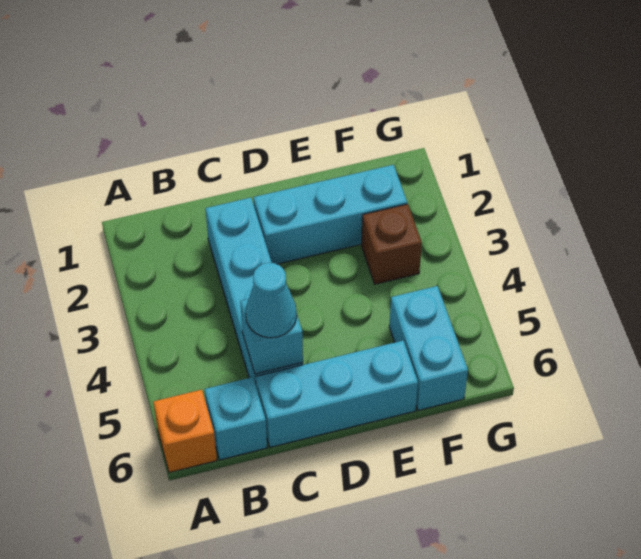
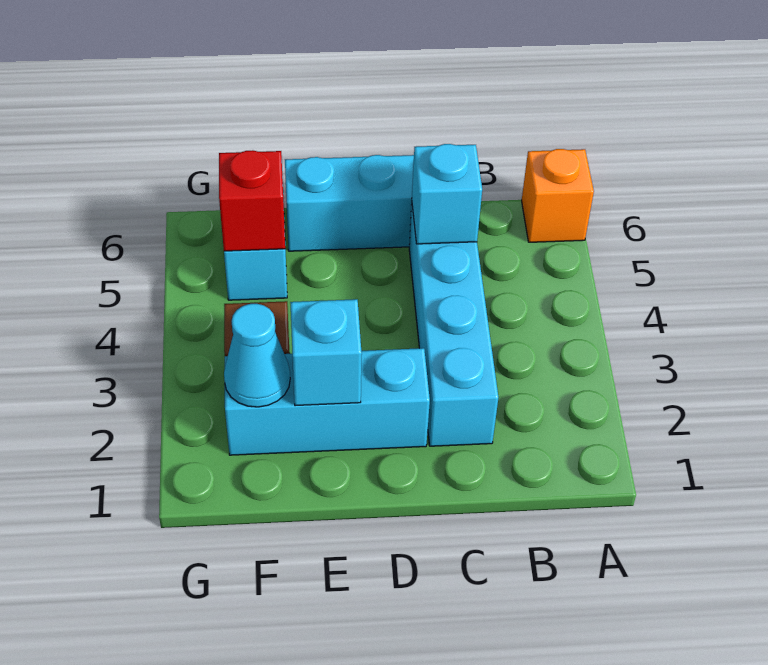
cyan brick B6 level 1 -> cyan brick E2 level 2
cyan cone C5 level 3 -> cyan cone F2 level 2
none -> red brick F5 level 2

